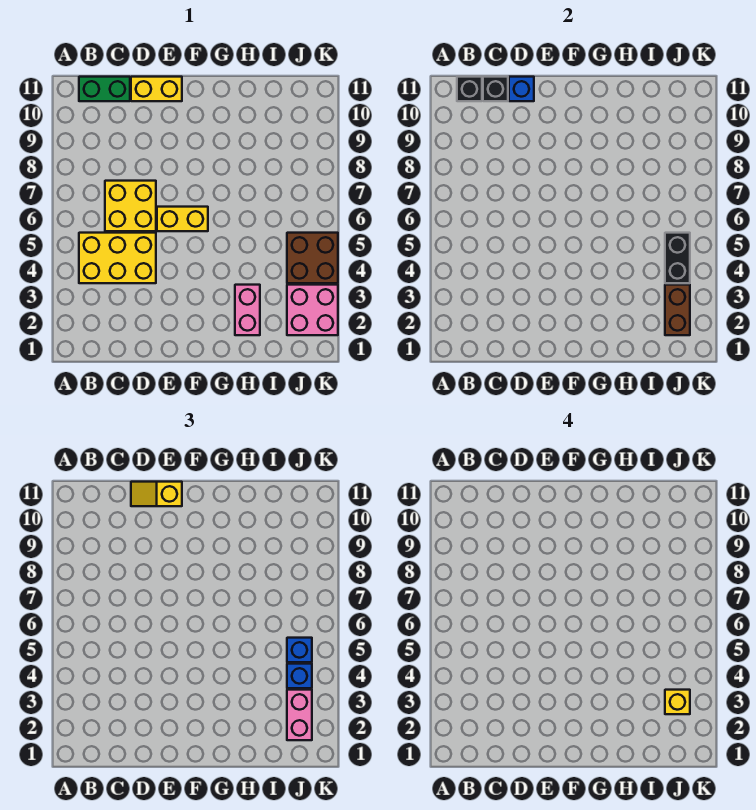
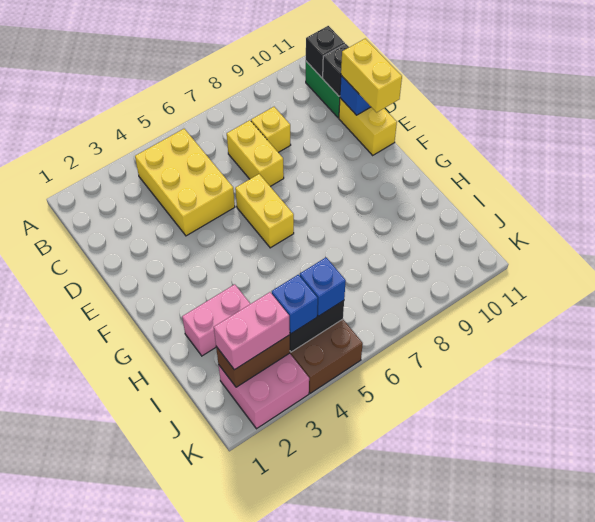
yellow brick C6:D7 level 1 -> yellow brick C7:D7 level 1
yellow slope D11:E11 level 3 top E -> yellow brick D11:E11 level 3
yellow brick J3 level 4 -> yellow brick C8 level 1

